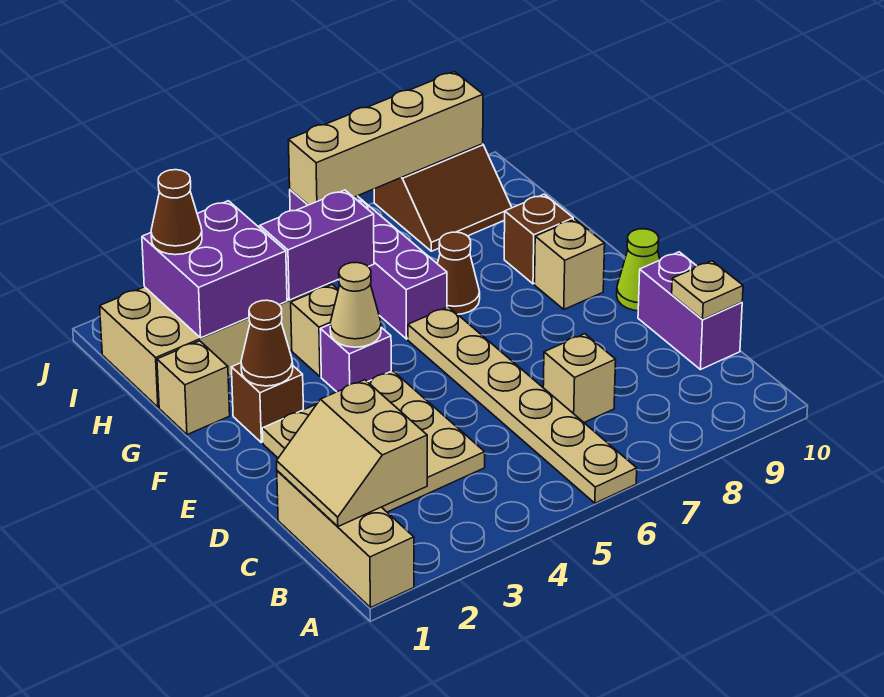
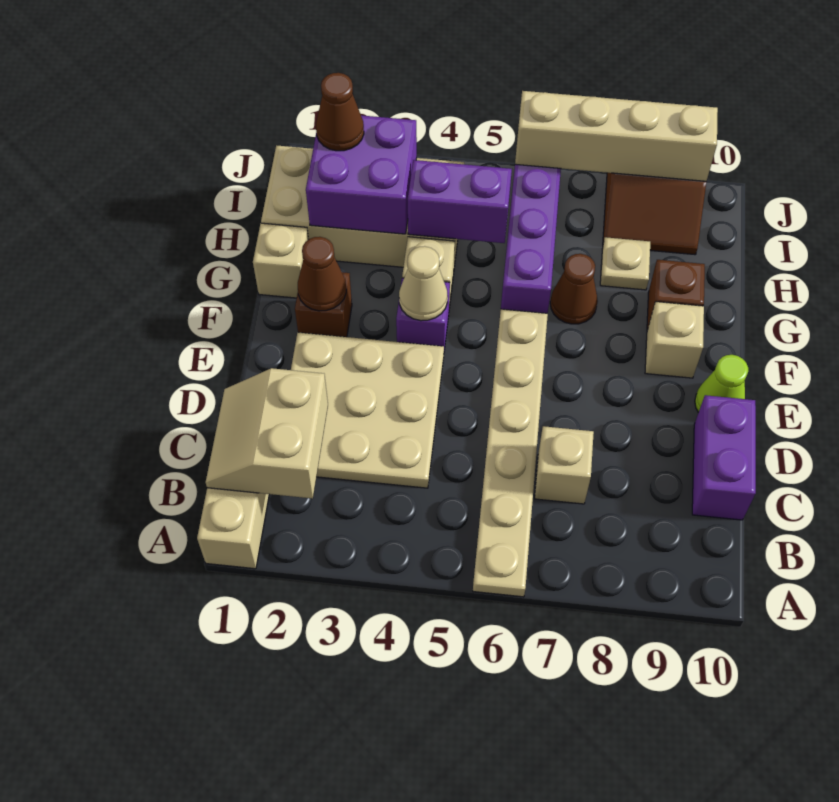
tan plate C10 level 2 -> tan plate H8 level 1

